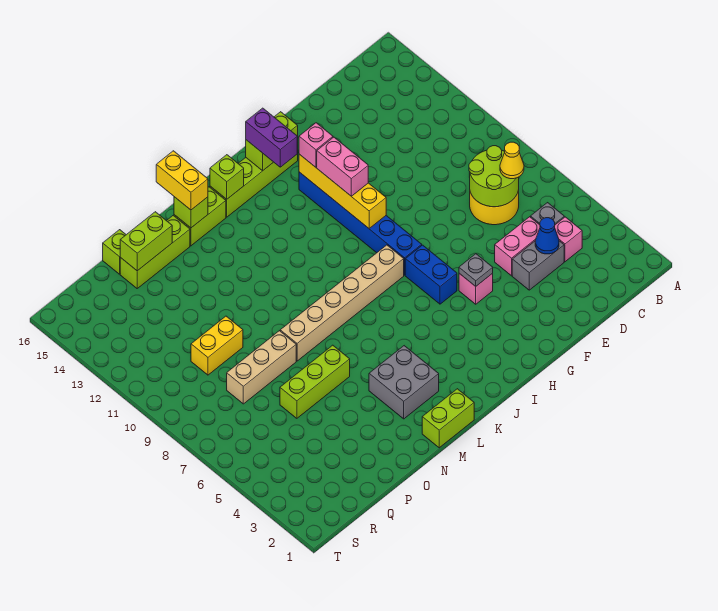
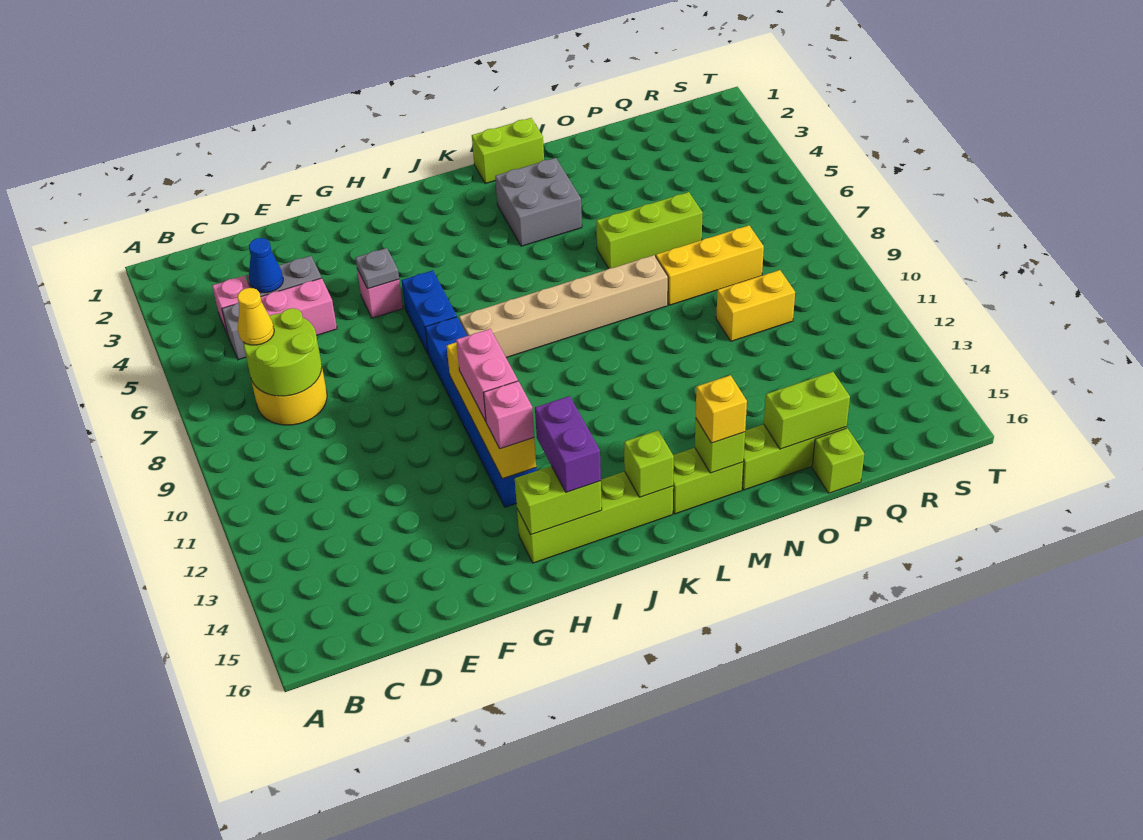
yellow brick M15:M16 level 3 -> yellow brick M15 level 3
tan brick O8:Q8 level 1 -> yellow brick O8:Q8 level 1

